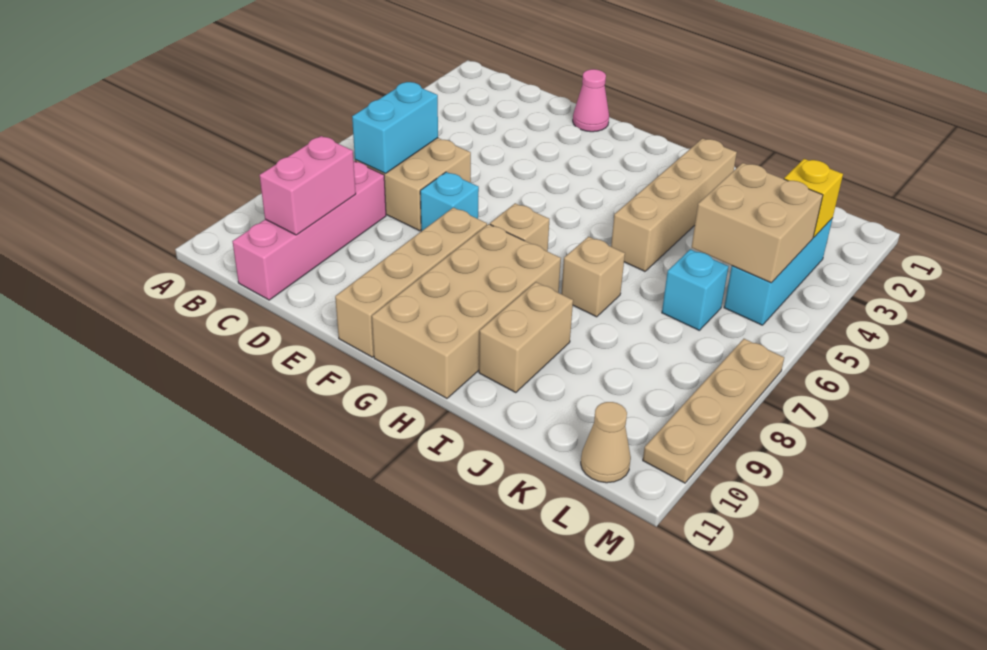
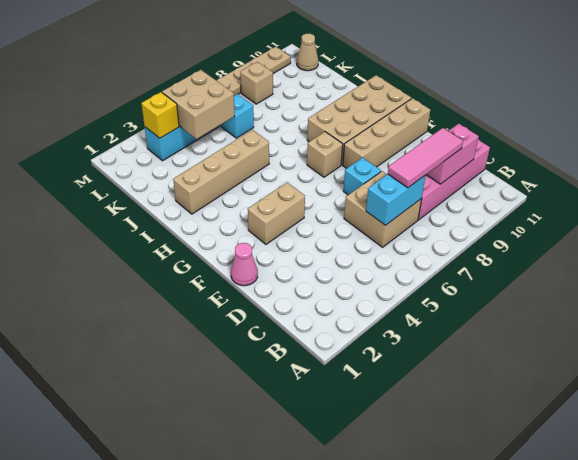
none -> pink tile C7:C9 level 3
tan brick I7 level 1 -> tan brick L8 level 1
tan brick I9:I10 level 1 -> tan brick F3:F4 level 1

